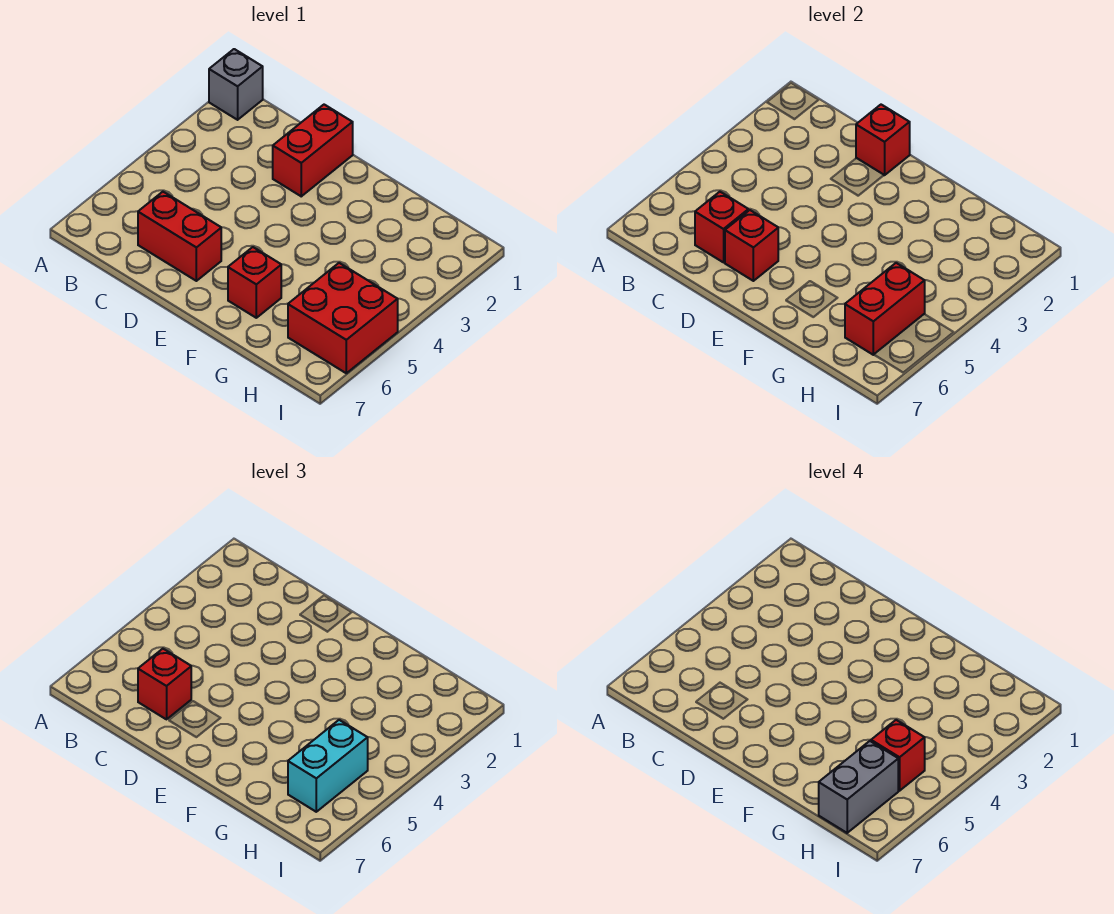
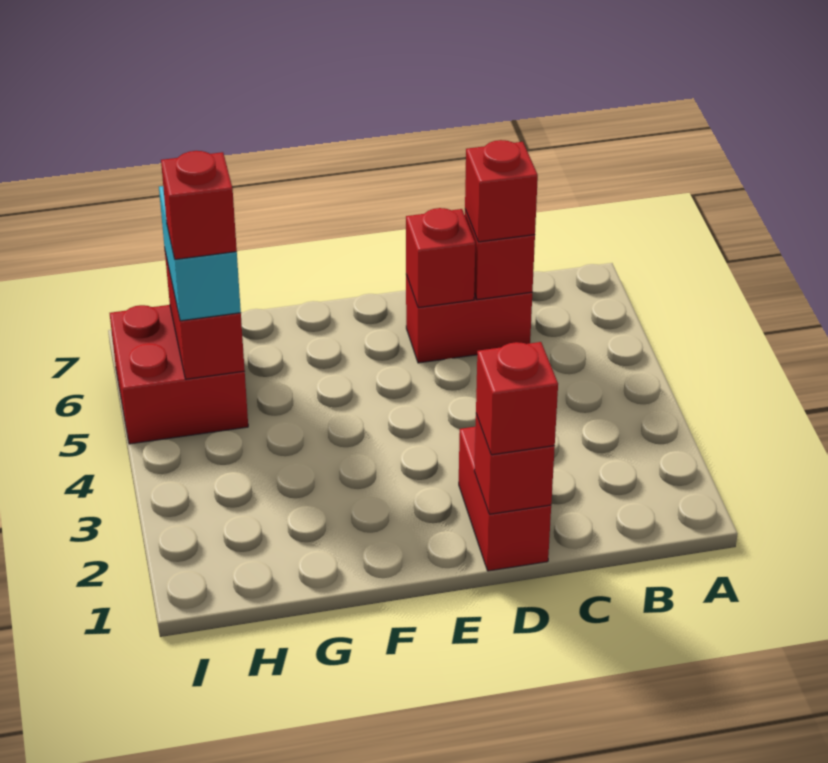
grey brick A1 level 1 -> none
red brick F6 level 1 -> red brick D1 level 3
grey brick H6:H7 level 4 -> none

